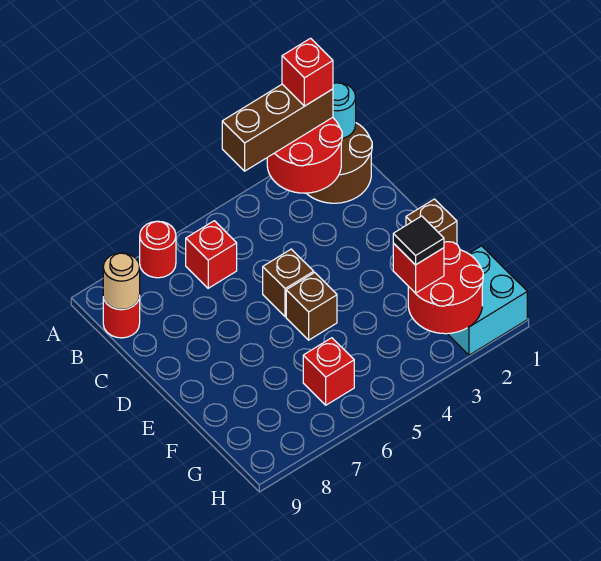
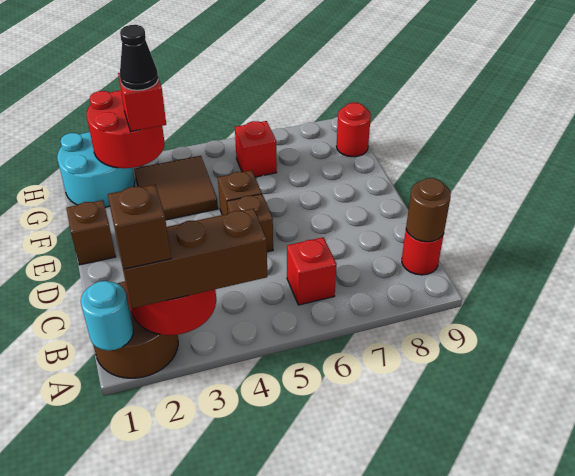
red brick A2 level 4 -> brown brick A2 level 4
red round brick A7 level 1 -> red round brick G9 level 1
tan round brick B9 level 2 -> brown round brick B9 level 2
none -> brown tile F3:G4 level 1
cyan brick G1:H2 level 1 -> cyan round brick G1:H2 level 1
black tile G3 level 4 -> black cone G3 level 4

